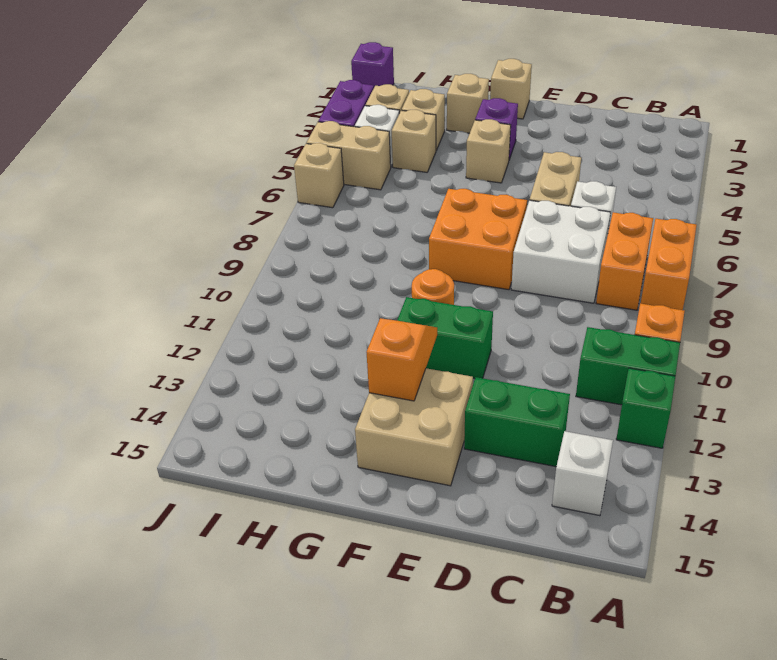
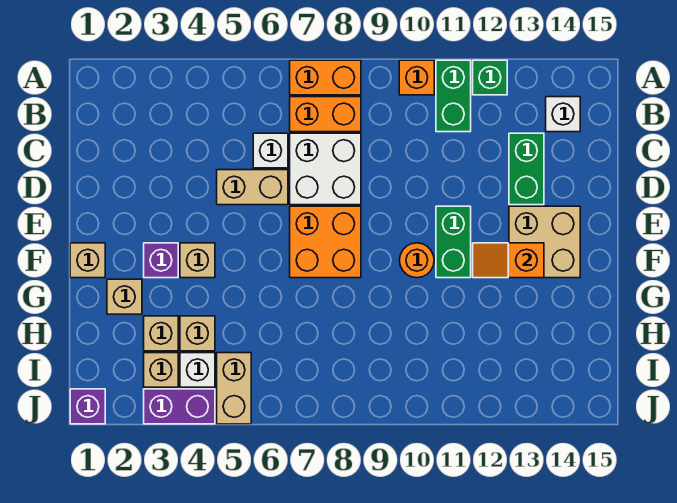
tan brick J6 level 1 -> none

